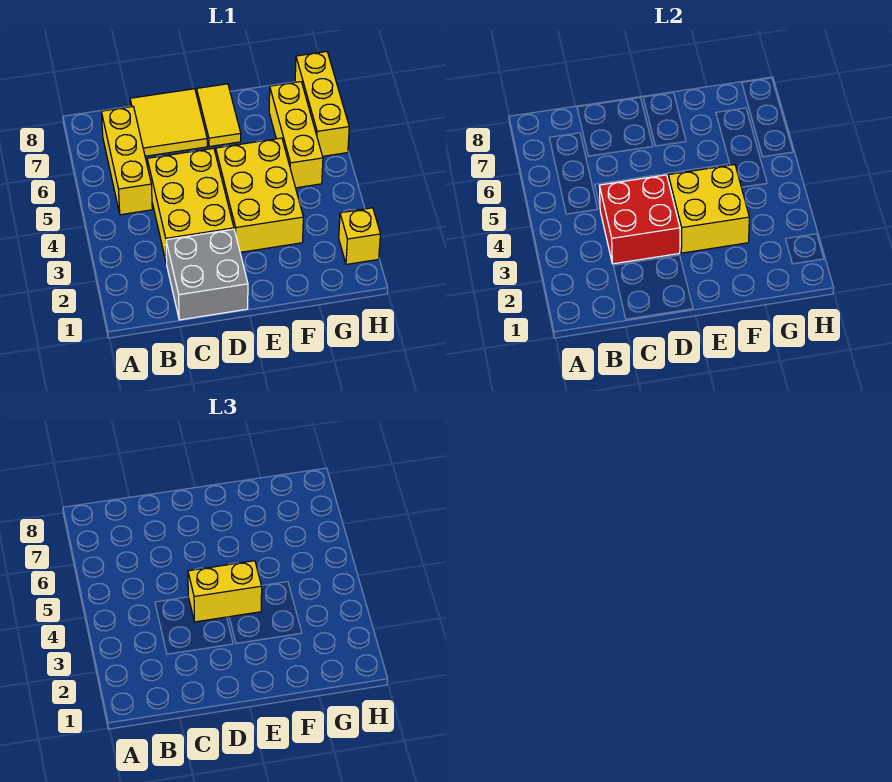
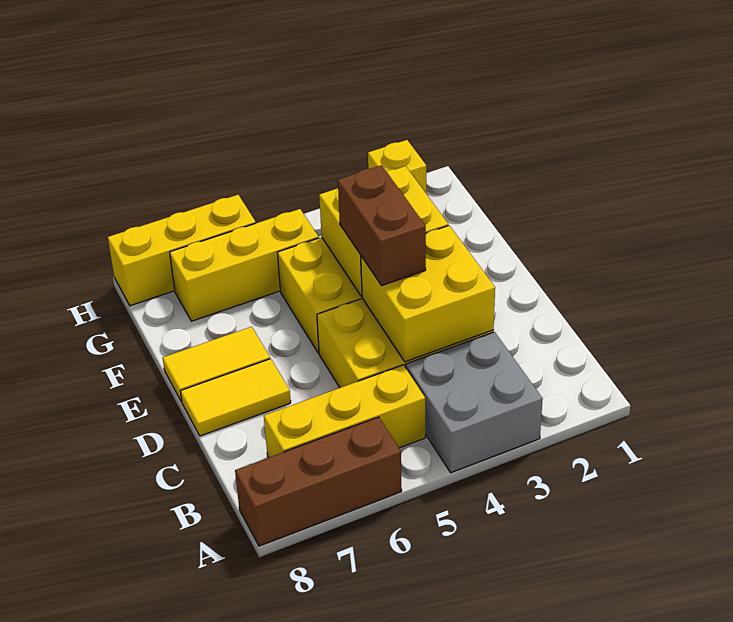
none -> brown brick A6:A8 level 1
grey brick C1:D2 level 1 -> grey brick A3:B4 level 1
red brick C3:D4 level 2 -> yellow brick C3:D4 level 2
yellow tile C7:D8 level 1 -> yellow tile D7:D8 level 1
yellow brick D4:E4 level 3 -> brown brick D4:E4 level 3

